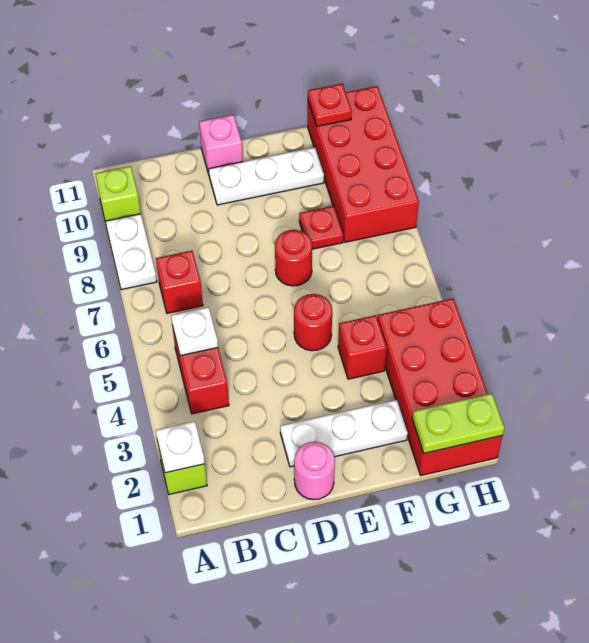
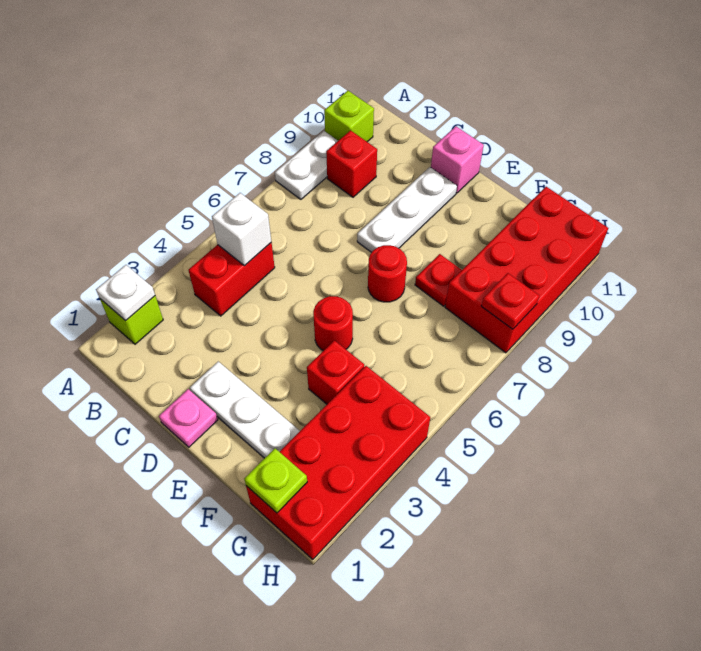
white plate B5 level 2 -> white brick B5 level 2
red brick B7 level 1 -> red brick B9 level 1
pink round brick D1 level 1 -> pink plate D1 level 1
white plate D10:F10 level 1 -> white plate D8:D10 level 1
lime plate G1:H1 level 2 -> lime plate G1 level 2
red plate G11 level 2 -> red plate H8 level 2

